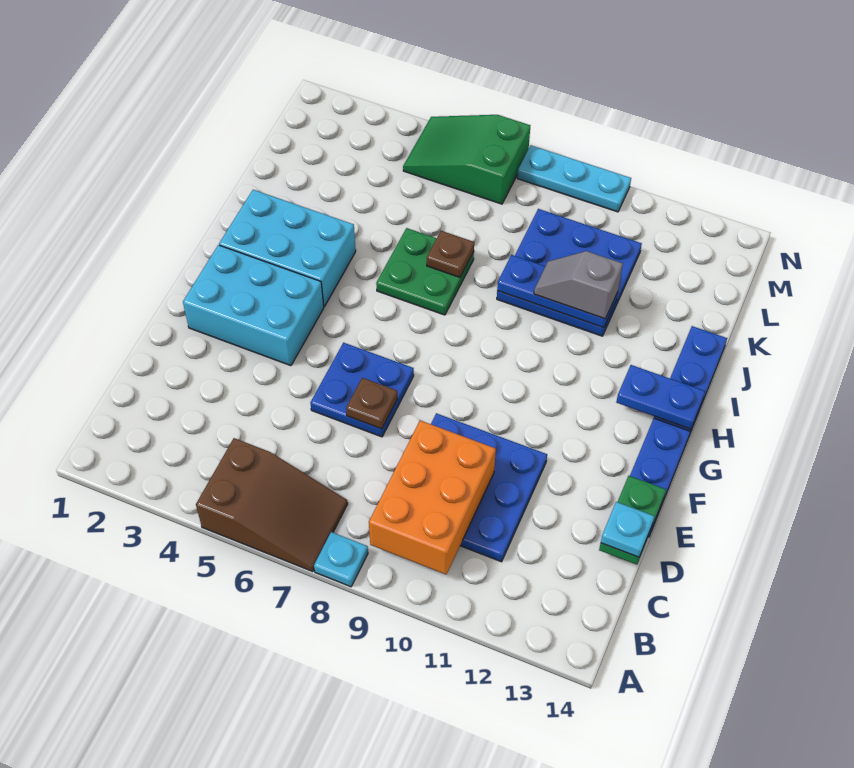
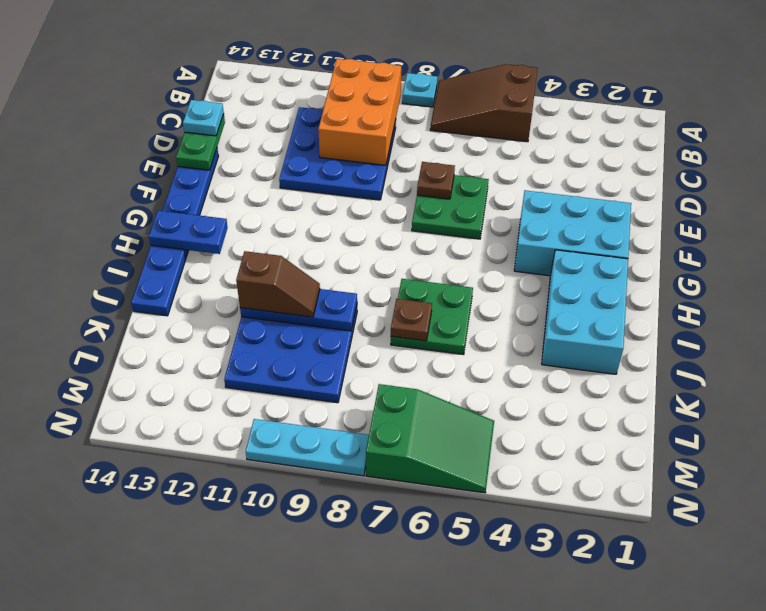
blue plate E6:F7 level 1 -> green plate E6:F7 level 1
cyan brick H2:I4 level 1 -> cyan brick H2:J3 level 1
grey slope J10:J11 level 3 top 11 -> brown slope J10:J11 level 3 top 11

